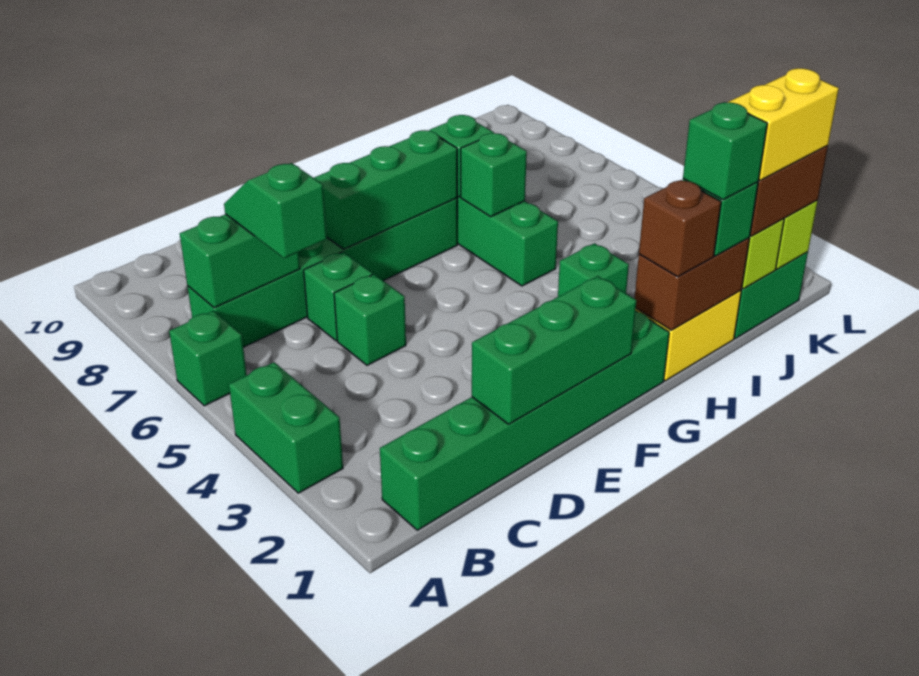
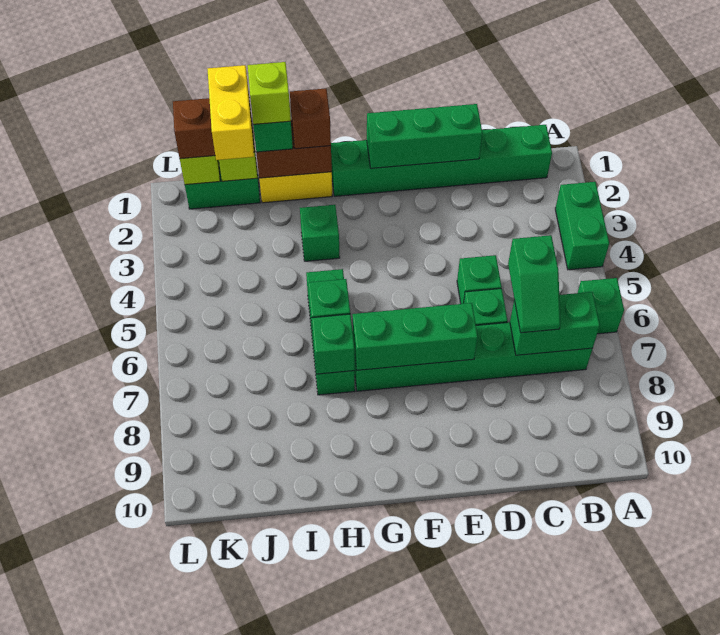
green brick I1 level 4 -> lime brick I1 level 4
yellow brick J1:K1 level 4 -> yellow brick J1:J2 level 4

